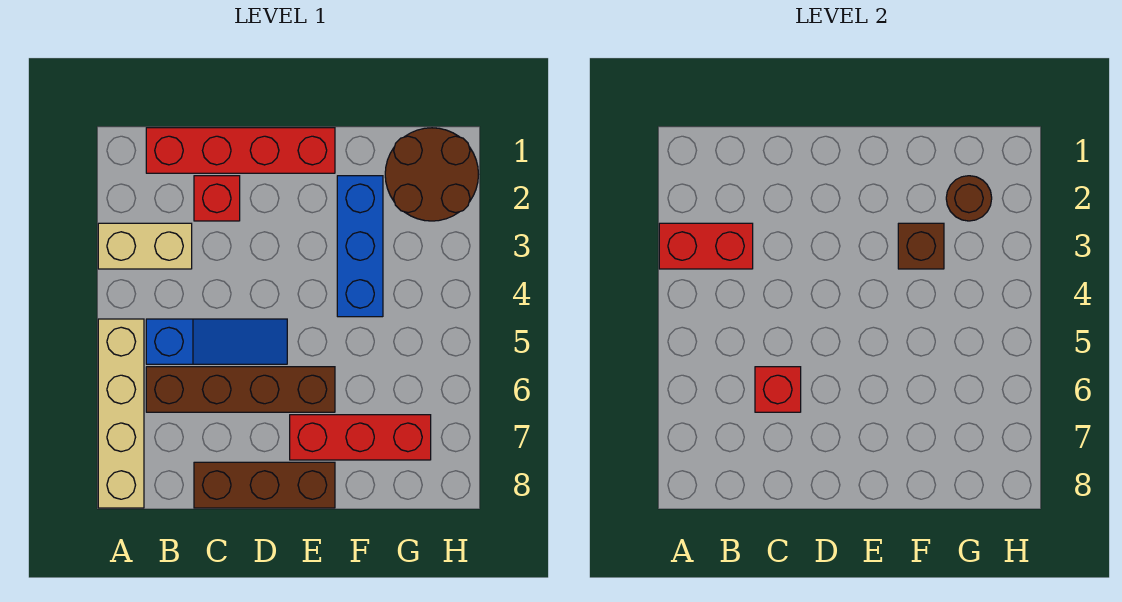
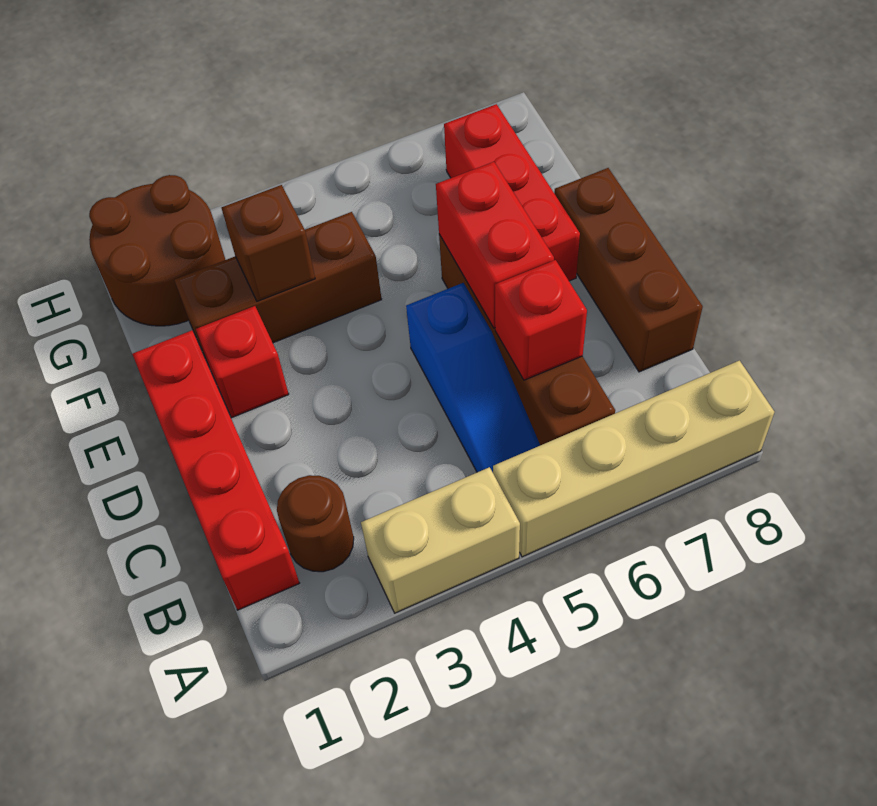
tan brick A3:B3 level 1 -> tan brick A3:A4 level 1
red brick A3:B3 level 2 -> red brick D6:E6 level 2
blue slope B5:D5 level 1 top B -> blue slope B5:D5 level 1 top D
red brick C2 level 1 -> red brick E2 level 1
blue brick F2:F4 level 1 -> brown brick F2:F4 level 1
brown round brick G2 level 2 -> brown round brick B2 level 1

